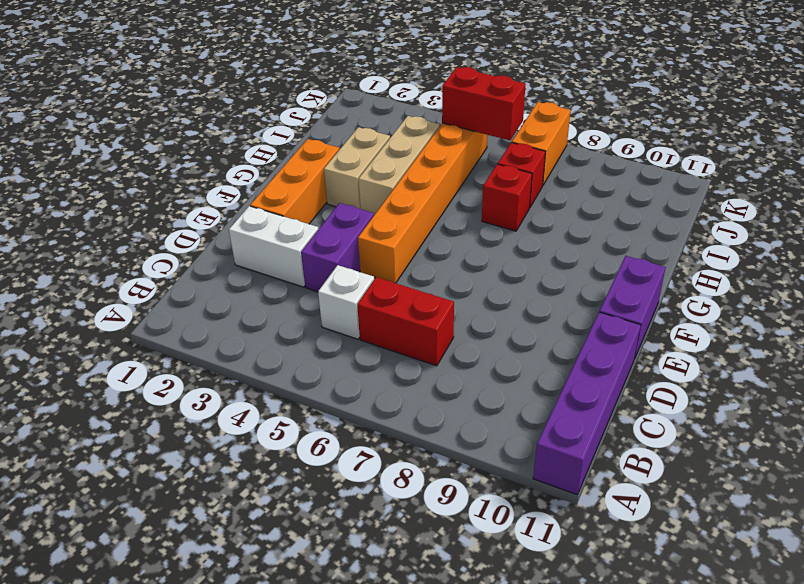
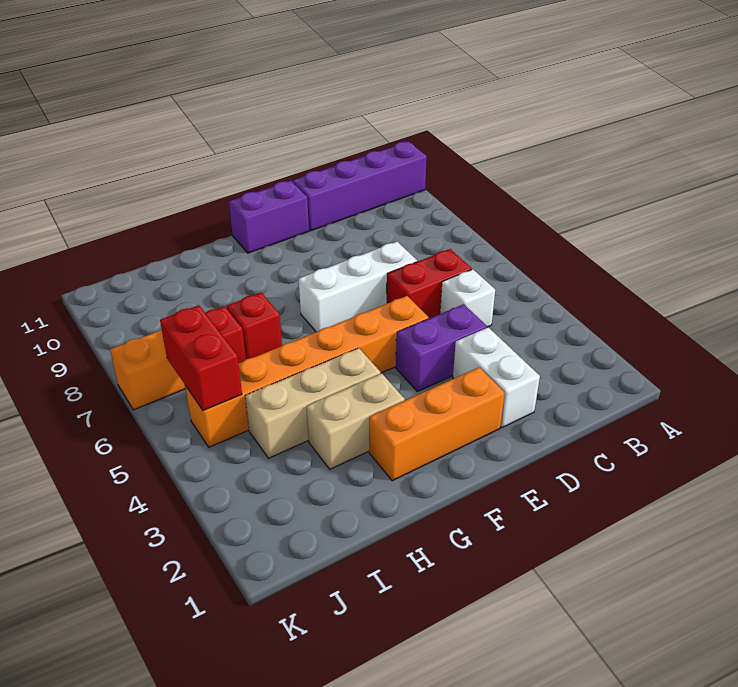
red brick C6:C7 level 1 -> red brick C6:D6 level 1
none -> white brick D7:F7 level 1

